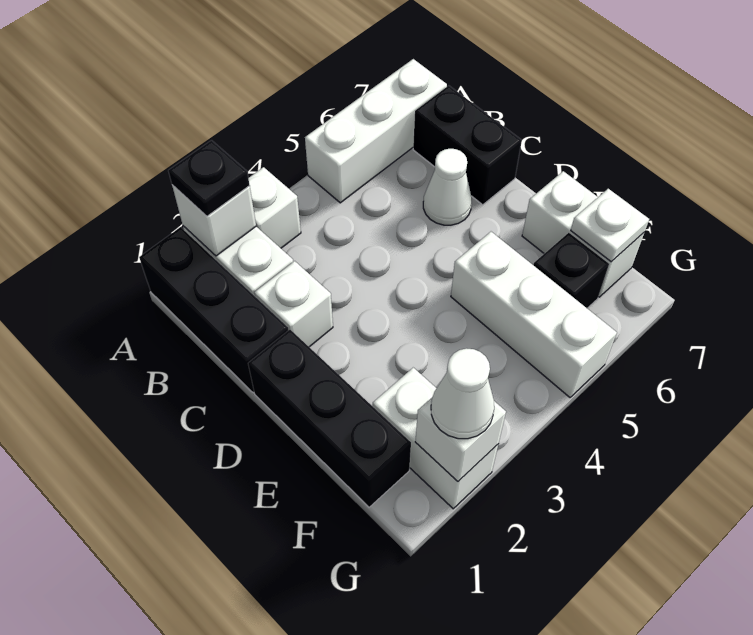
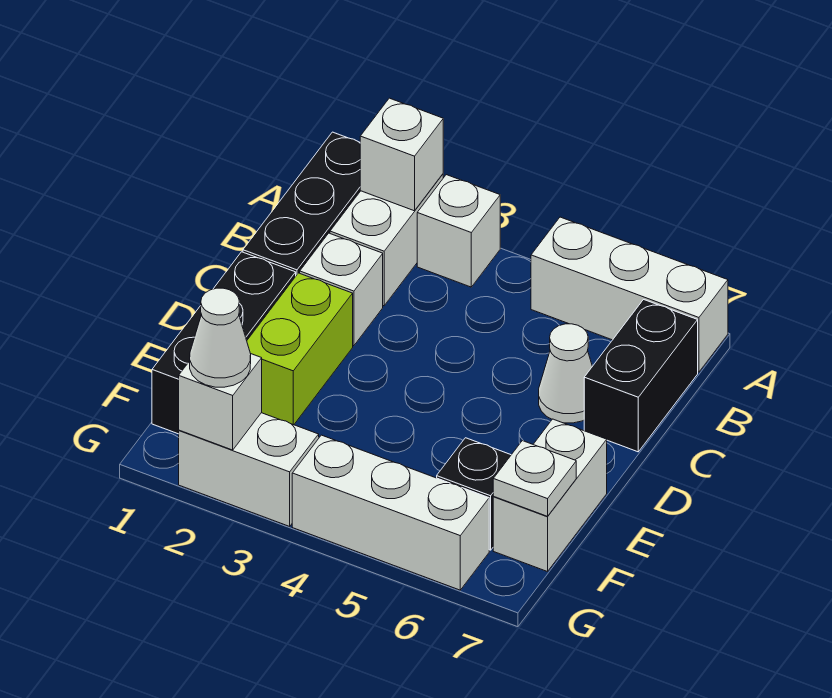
black plate A2 level 3 -> none
none -> lime brick D2:E2 level 1
white brick E5:G5 level 1 -> white brick G4:G6 level 1
white brick F2:G2 level 1 -> white brick G2:G3 level 1

